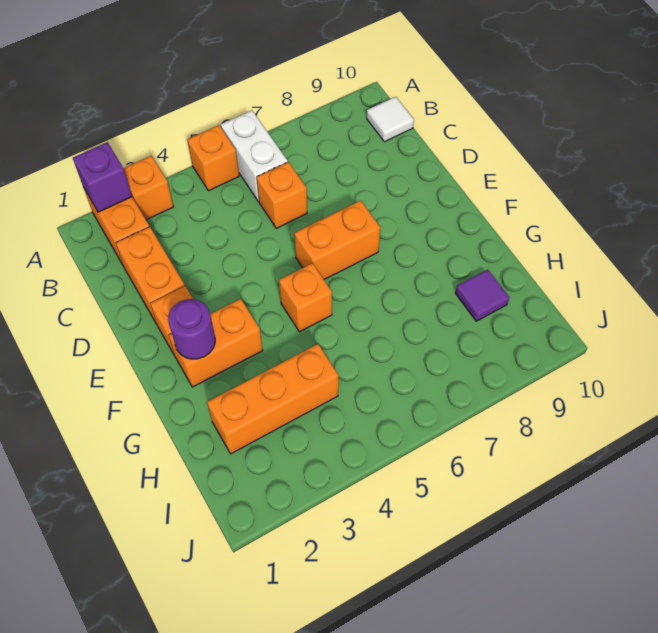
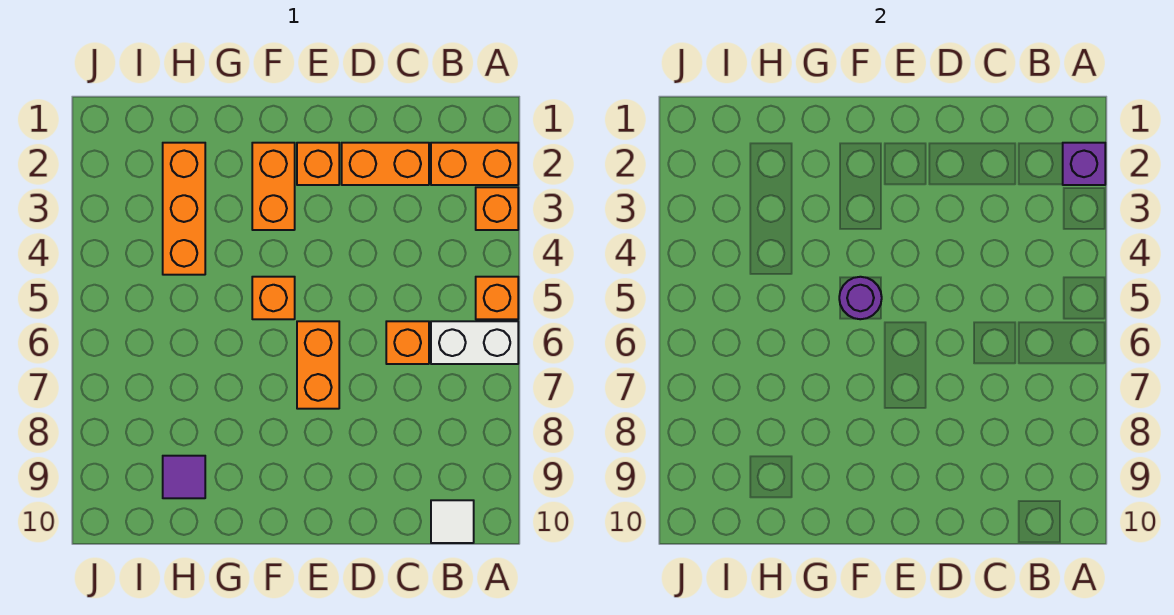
purple round brick F2 level 2 -> purple round brick F5 level 2

